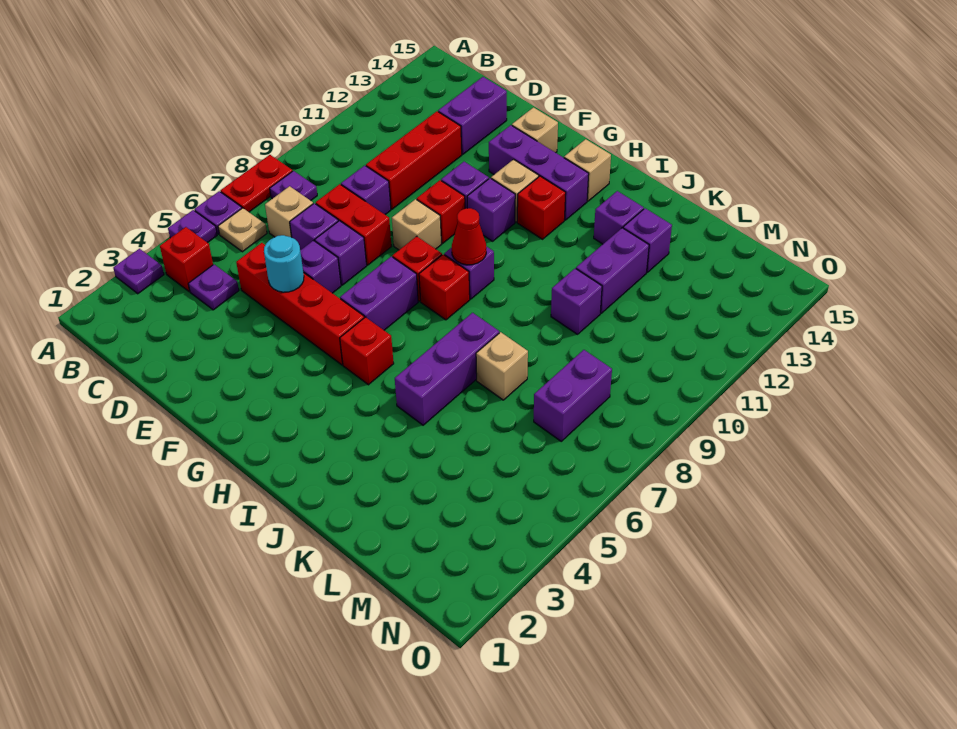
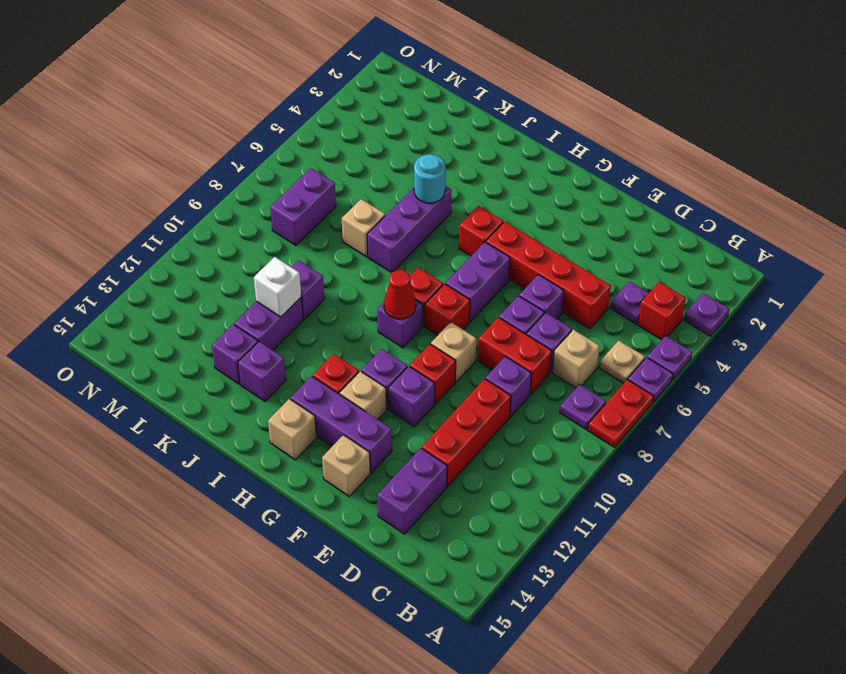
cyan round brick E5 level 2 -> cyan round brick J5 level 2
none -> white brick K11 level 2

